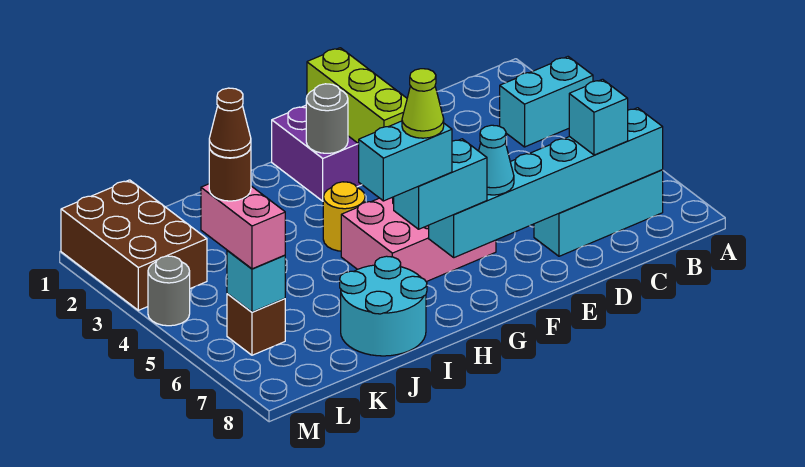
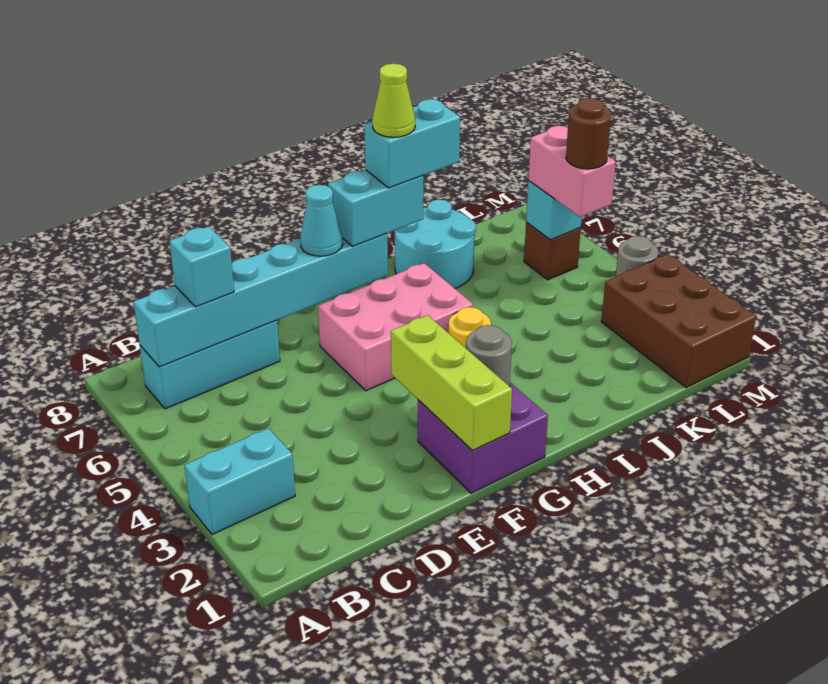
brown cone L5 level 5 -> none

